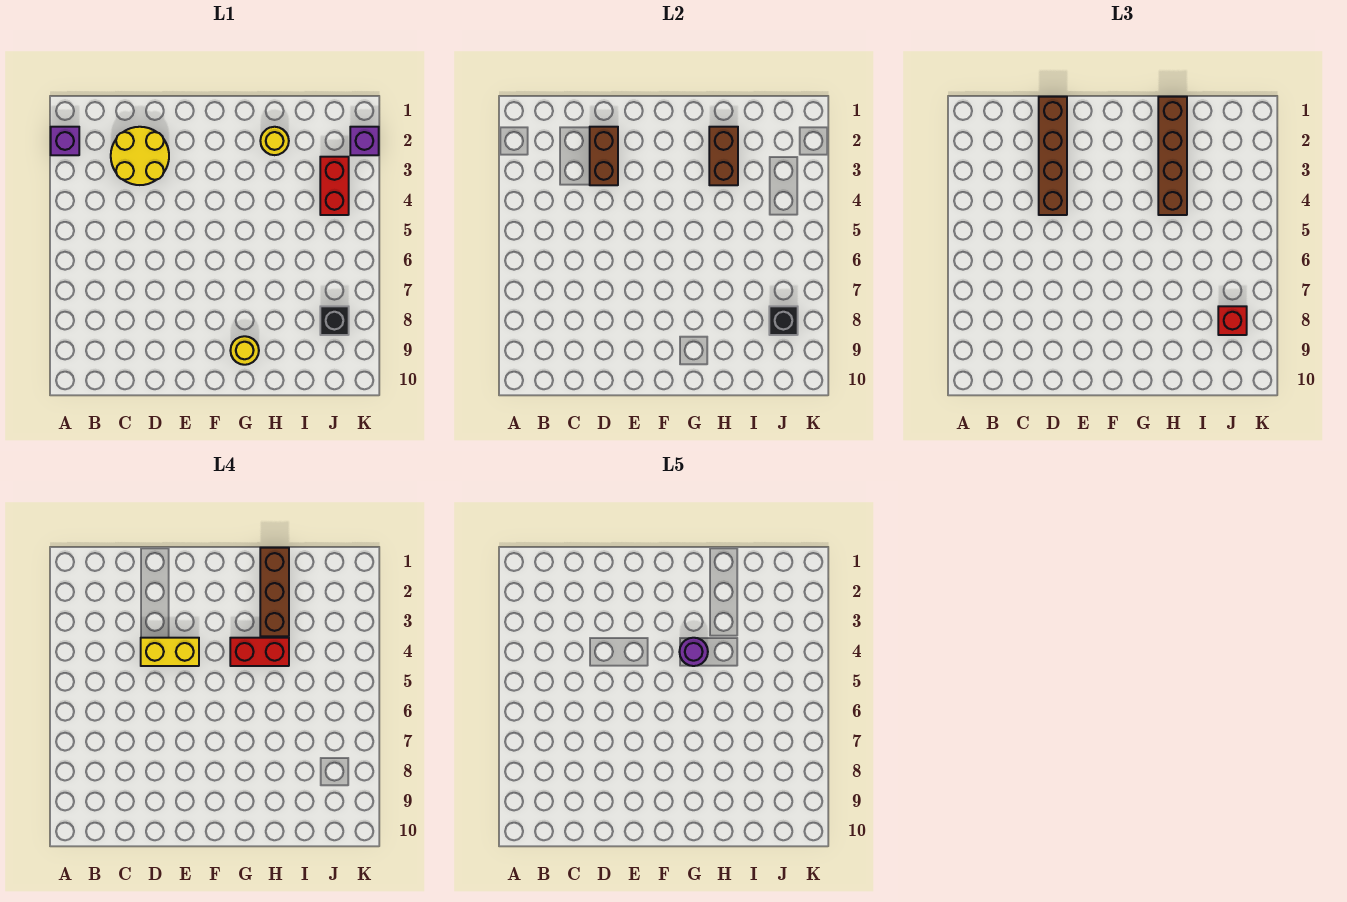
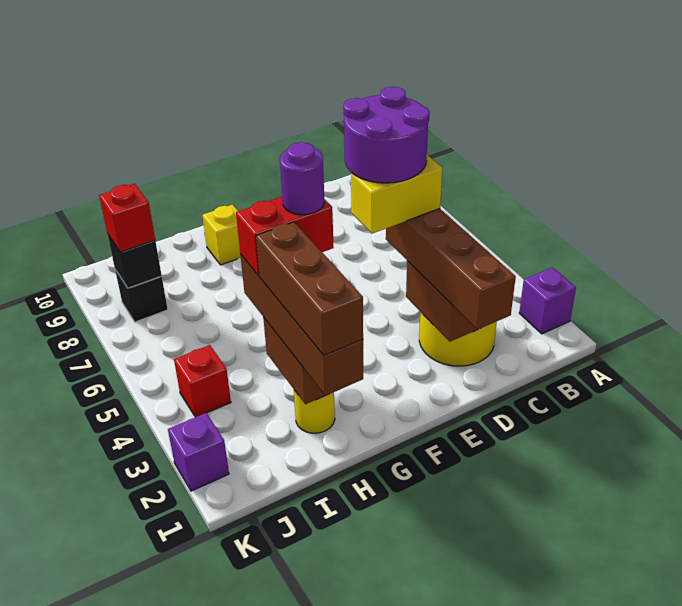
none -> purple round brick D4:E5 level 5
yellow round brick G9 level 1 -> yellow brick G9 level 1
red brick J3:J4 level 1 -> red brick J4 level 1

